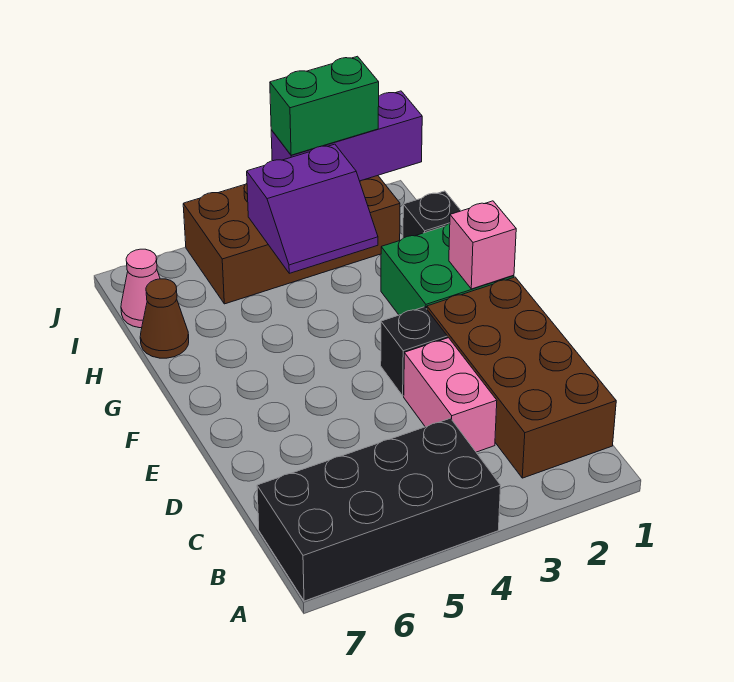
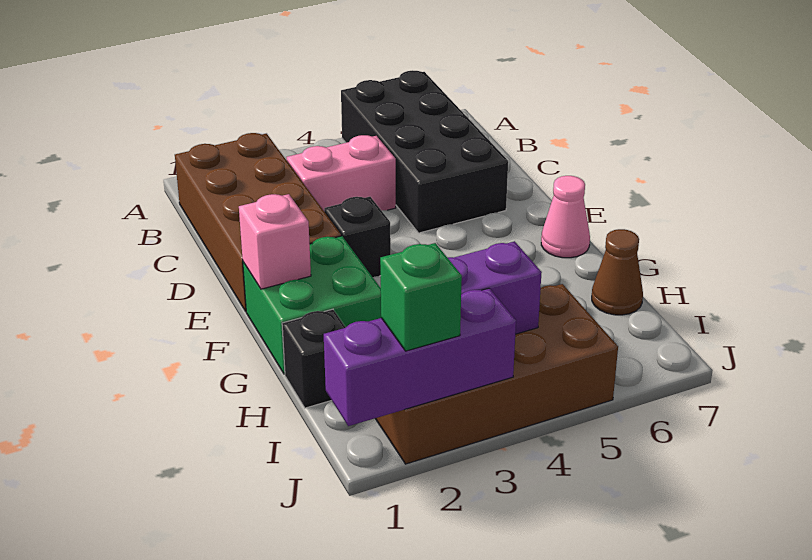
black brick A4:B7 level 1 -> black brick A5:D6 level 1
pink brick C3:D3 level 1 -> pink brick C3:C4 level 1
pink cone I7 level 1 -> pink cone F7 level 1
green brick J2:J3 level 3 -> green brick J2 level 3

